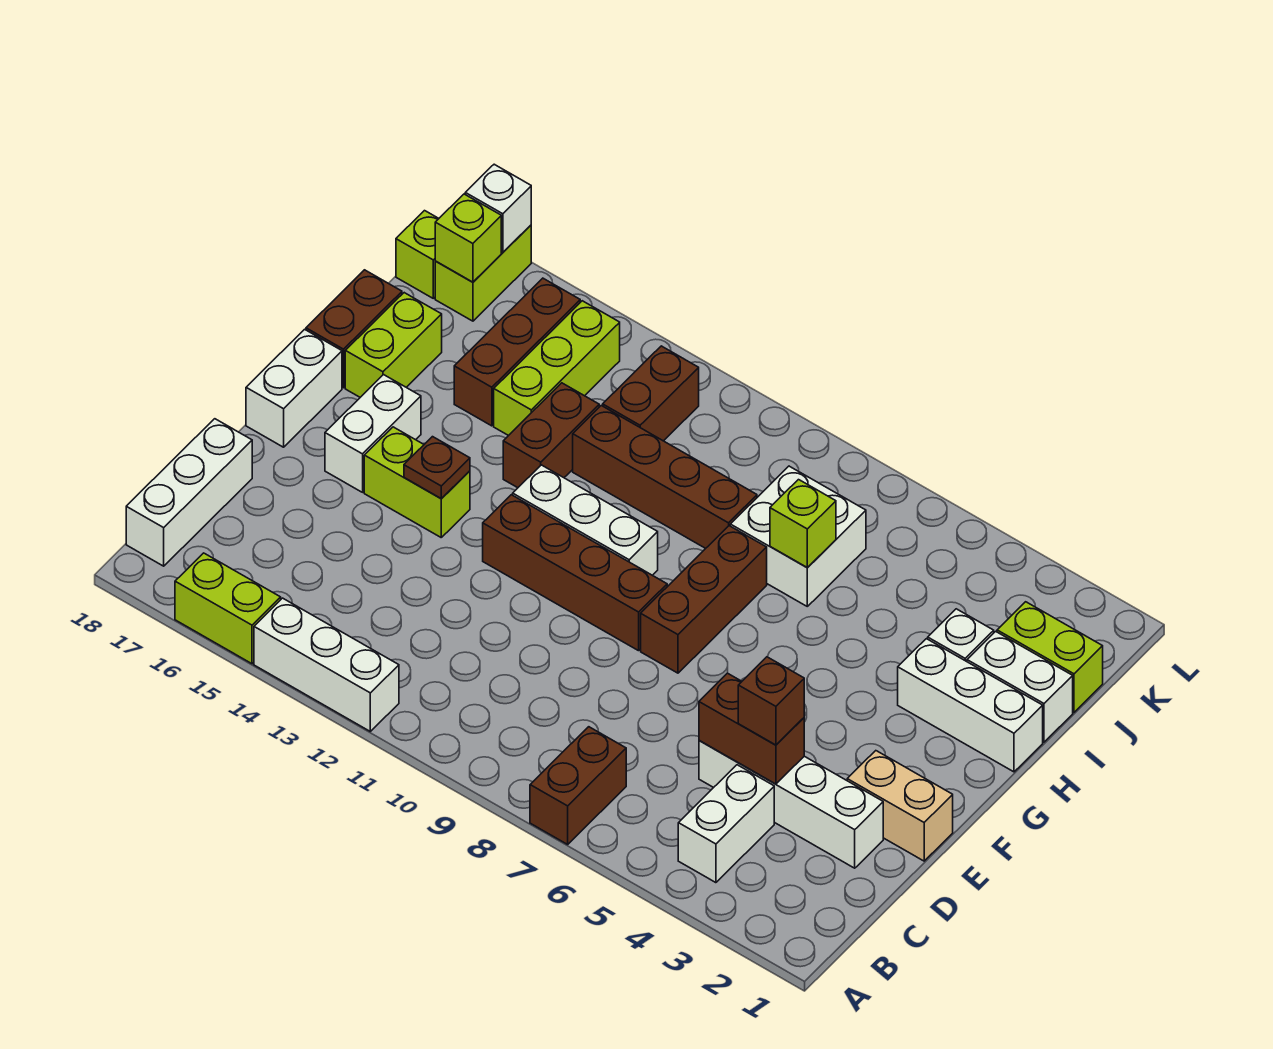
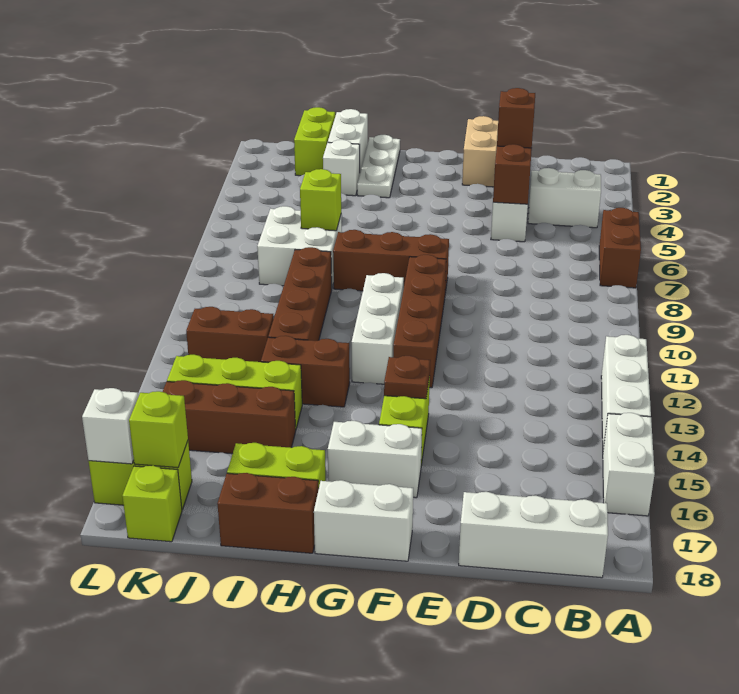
brown brick A7:B7 level 1 -> brown brick A6:A7 level 1
lime brick A15:A16 level 1 -> white brick A15:A16 level 1
white brick H1:H3 level 1 -> white plate H1:H3 level 1

